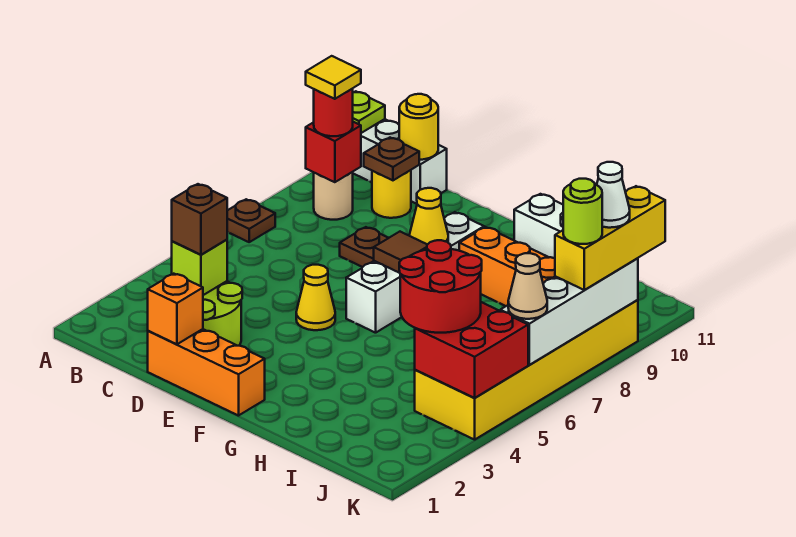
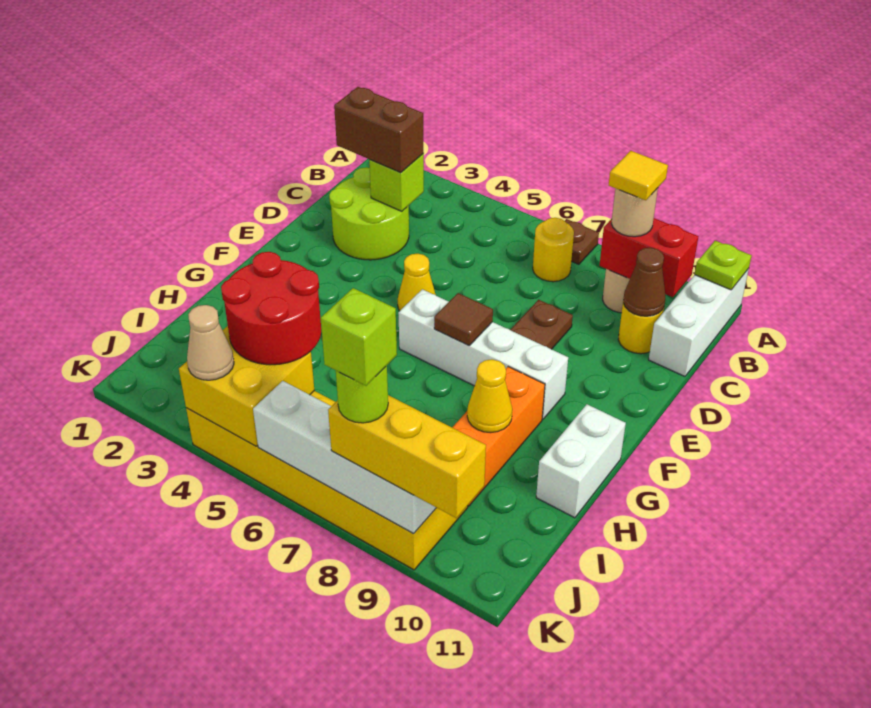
red brick B9 level 2 -> red brick B9:B10 level 2
red round brick B9 level 3 -> tan round brick B9 level 3
brown brick C3 level 3 -> brown brick C2:C3 level 3
brown plate C10 level 2 -> brown cone C10 level 2
yellow round brick C11 level 2 -> yellow round brick B7 level 1
orange brick D1:F1 level 1 -> none
orange brick D1 level 2 -> none
yellow cone F8 level 2 -> yellow cone H9 level 2
red brick J4:K5 level 2 -> yellow brick J4:K5 level 2
tan cone K6 level 3 -> tan cone K4 level 3
none -> lime brick K8 level 5
white cone K9 level 4 -> none

